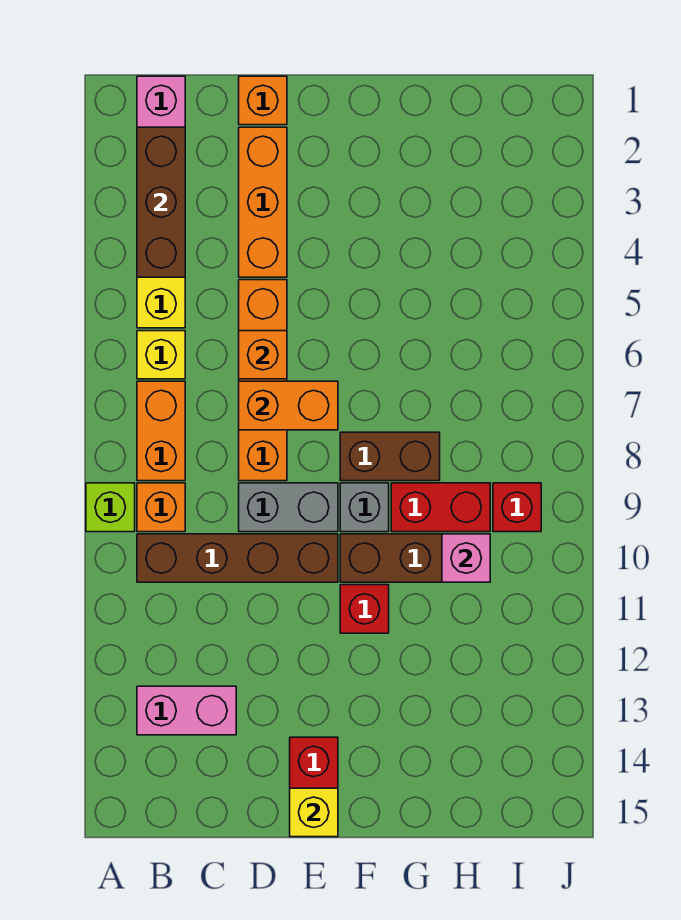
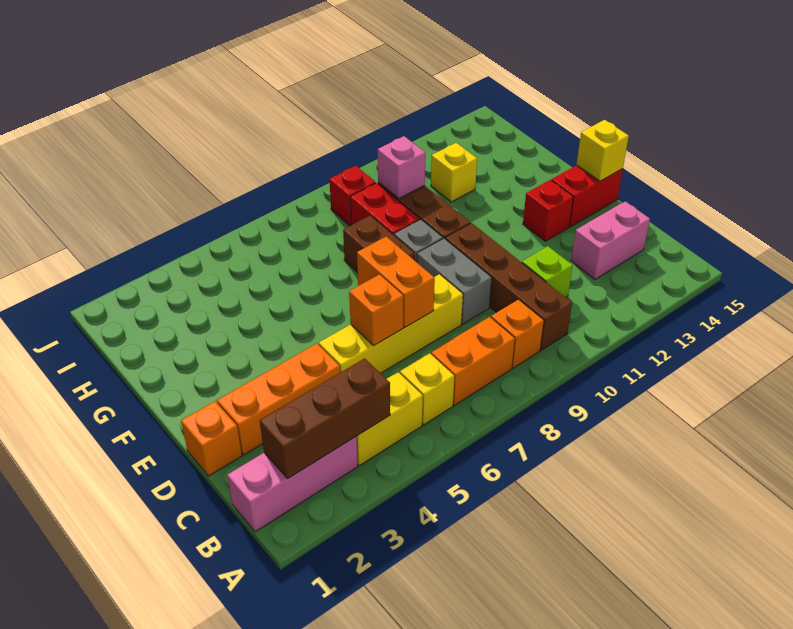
lime brick A9 level 1 -> lime brick C11 level 1
pink brick B13:C13 level 1 -> pink brick C13:C14 level 1
orange brick D5:D8 level 1 -> yellow brick D5:D8 level 1
red brick F11 level 1 -> red brick E13 level 1
none -> yellow brick H12 level 1

